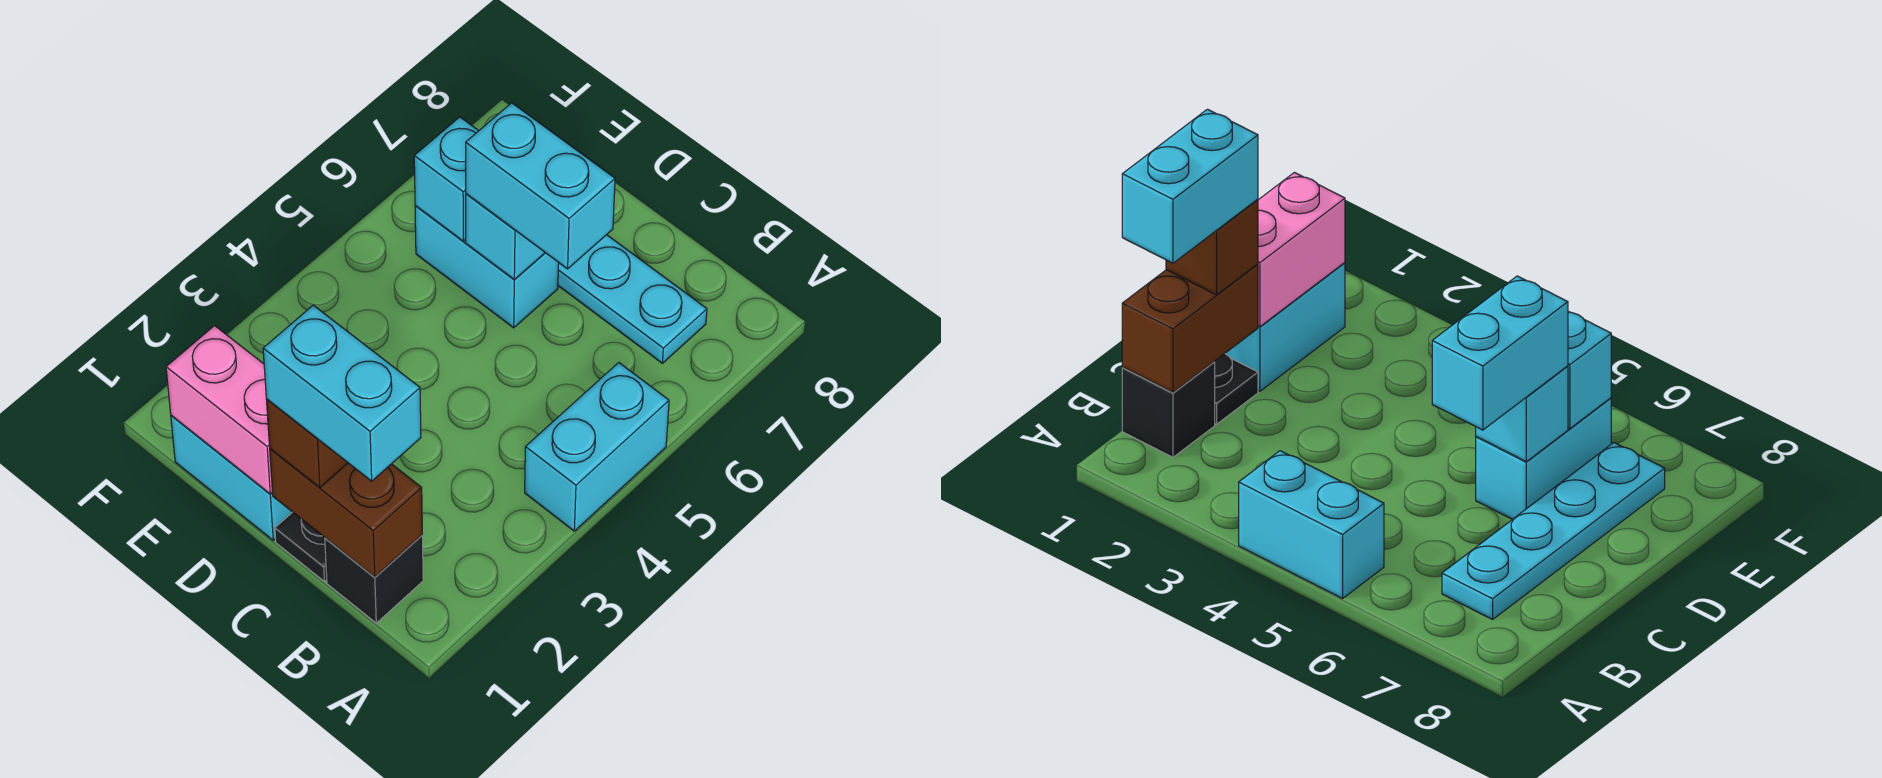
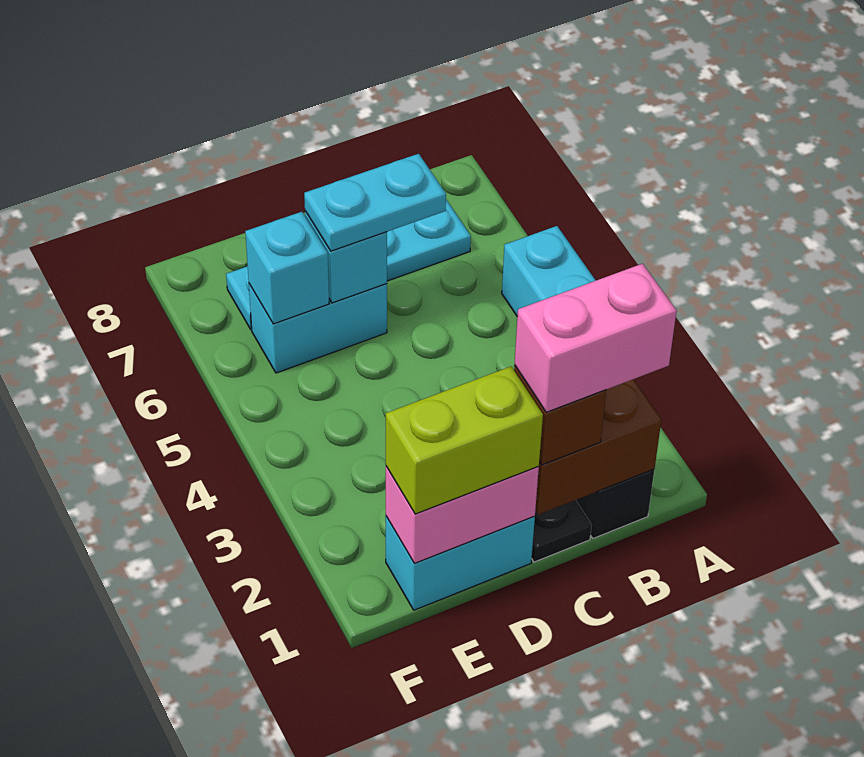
cyan brick B1:C1 level 4 -> pink brick B1:C1 level 4
cyan brick C6:D6 level 3 -> cyan plate C6:D6 level 3
none -> lime brick D1:E1 level 3

